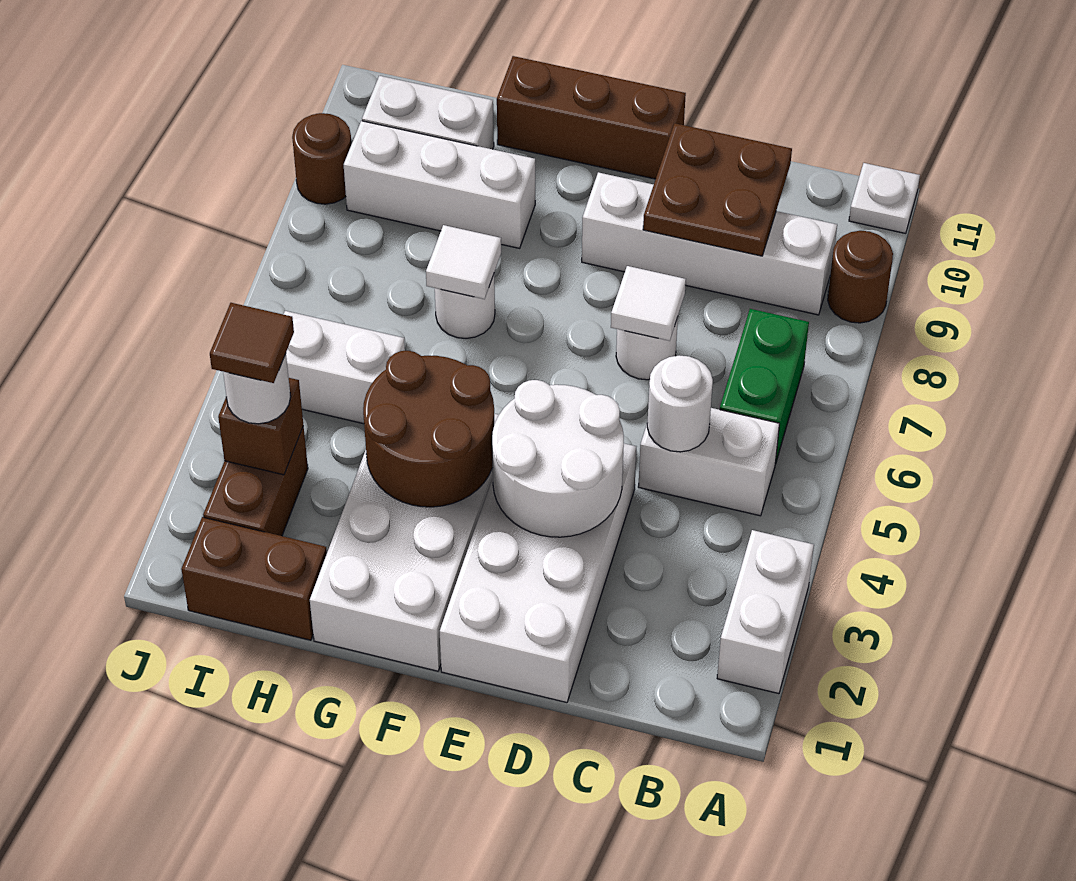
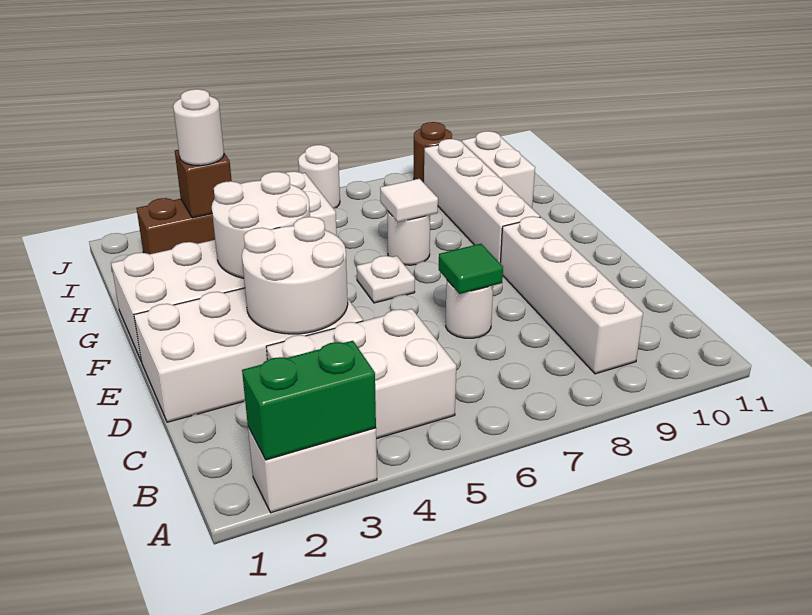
brown round brick A9 level 1 -> none
white plate A11 level 1 -> white plate F6 level 1
white brick B5:C5 level 1 -> white brick B3:C5 level 1
green brick B6:B7 level 1 -> green brick A2:A3 level 2
white round brick C5 level 2 -> white round brick J6 level 1
brown plate C9:D10 level 2 -> none
white tile D7 level 2 -> green tile D7 level 2
brown brick E11:G11 level 1 -> none
brown round brick F3:G4 level 2 -> white round brick F3:G4 level 2
white brick G9:I9 level 1 -> white brick F9:I9 level 1
brown brick H1:I1 level 1 -> none
brown tile I3 level 4 -> none

